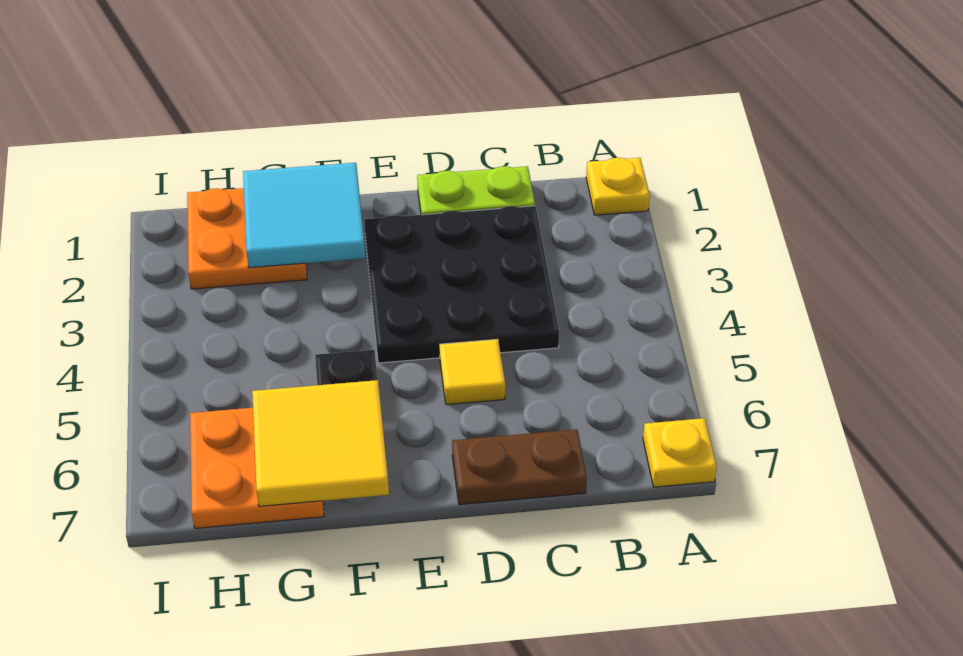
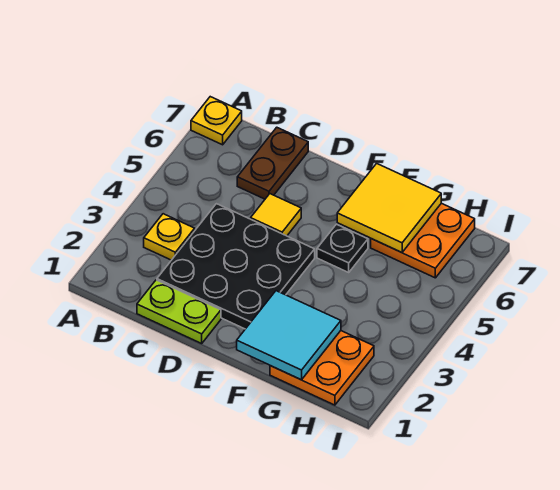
yellow plate A1 level 1 -> yellow plate B3 level 1
brown plate C7:D7 level 1 -> brown plate C6:C7 level 1

